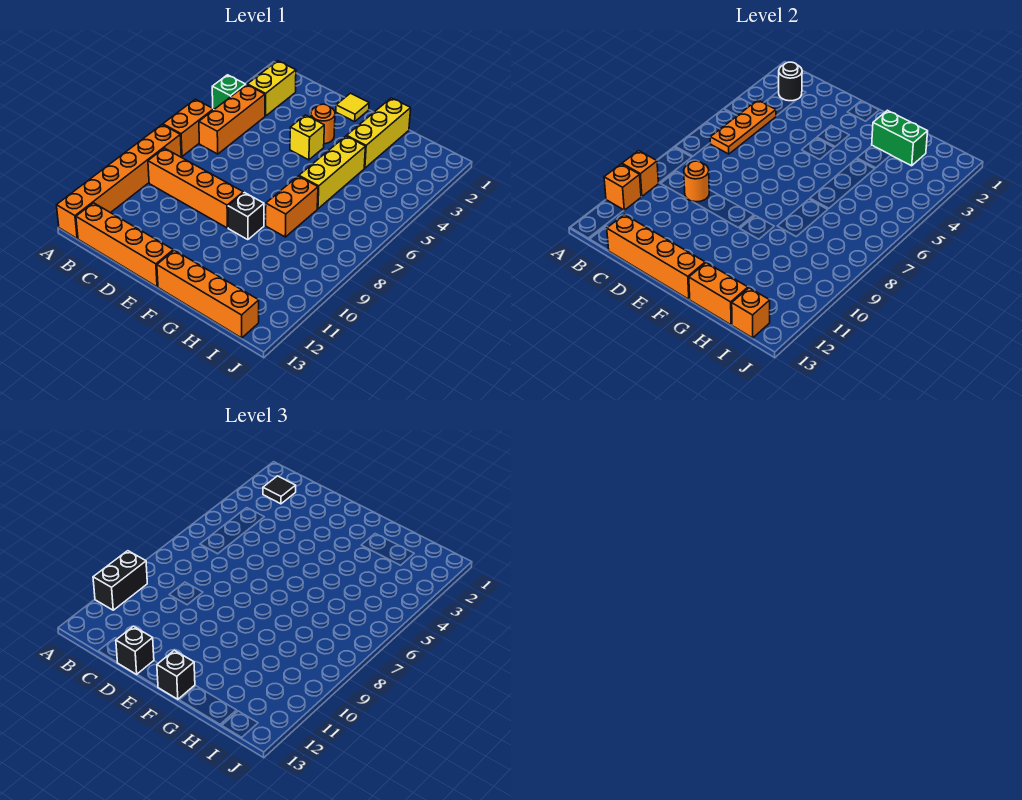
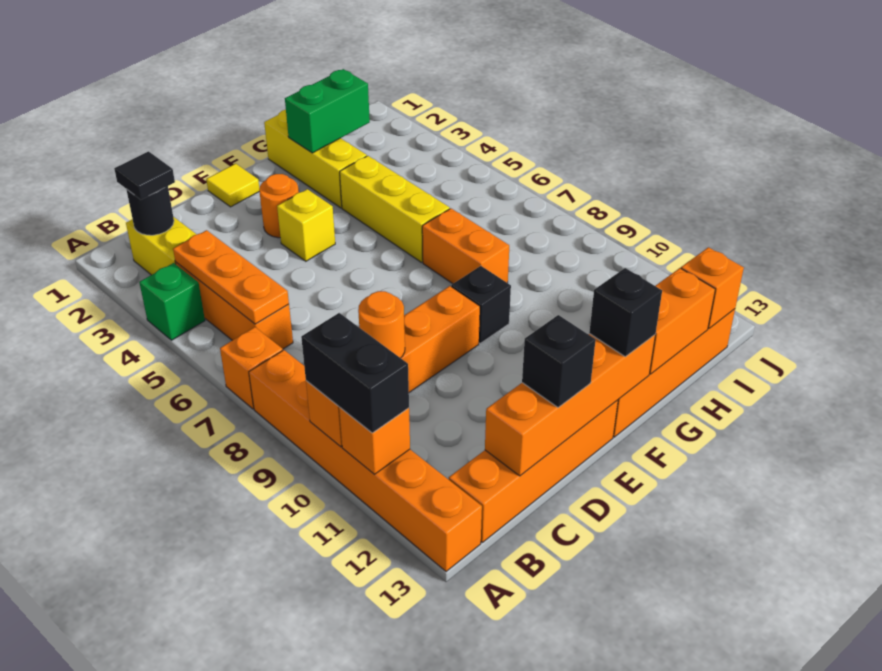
orange brick A6:A7 level 1 -> orange brick A7 level 1

